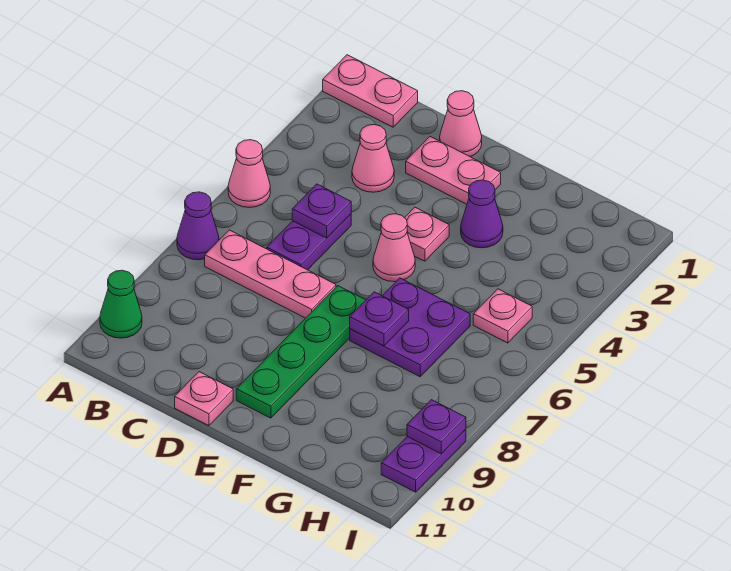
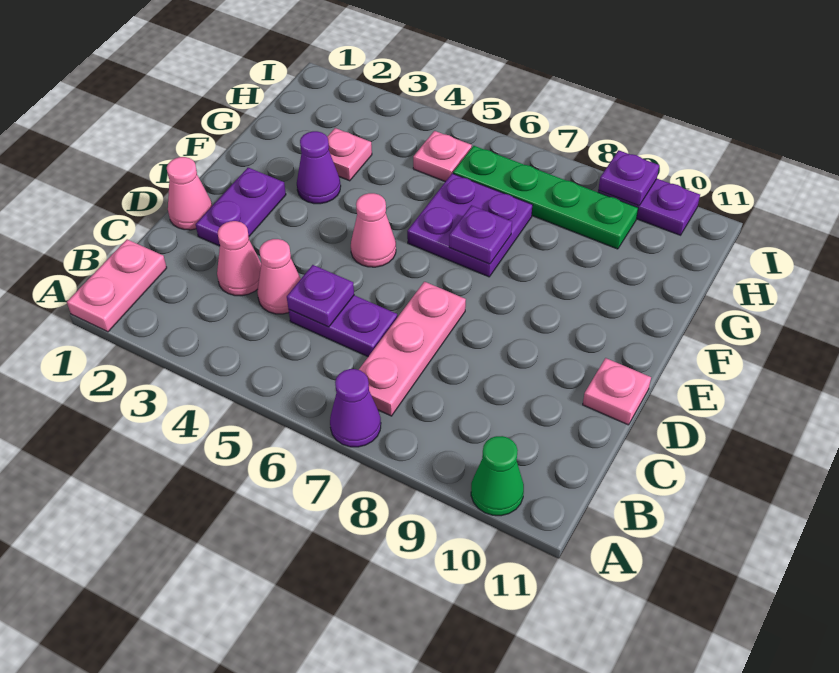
pink cone A5 level 1 -> pink cone C4 level 1
pink plate D2:E2 level 1 -> purple plate D2:E2 level 1
pink plate E4 level 1 -> pink plate G3 level 1
green plate E7:E10 level 1 -> green plate H6:H9 level 1

